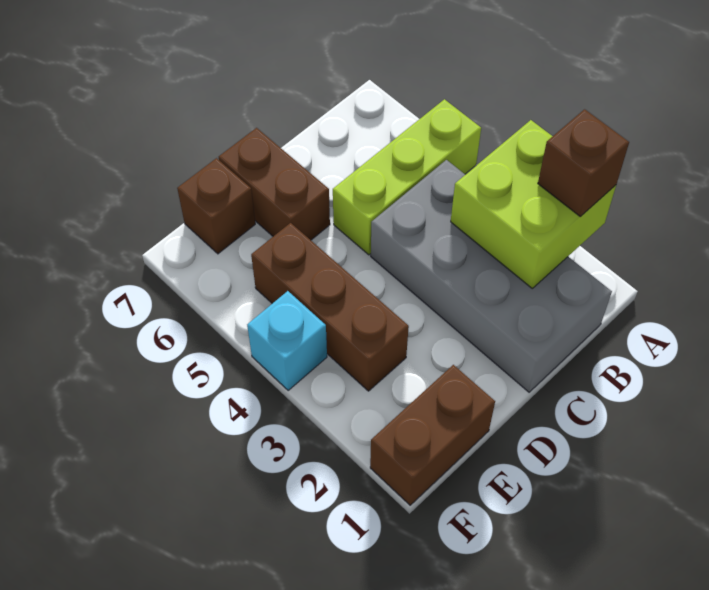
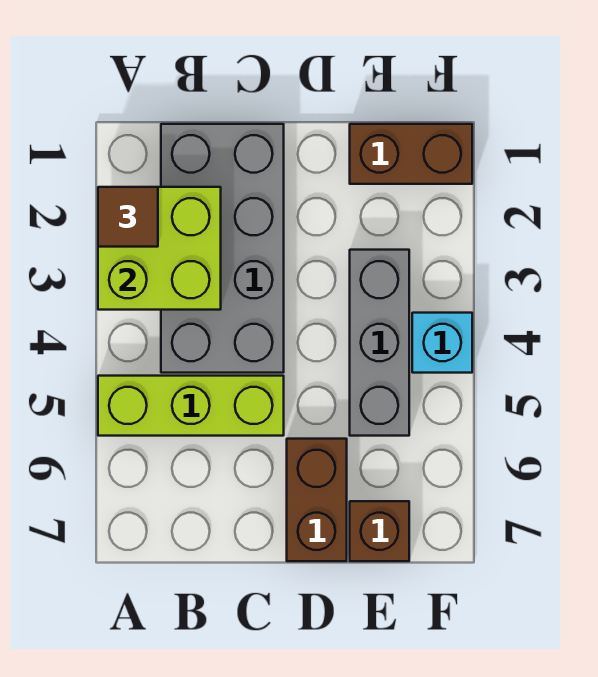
brown brick A2 level 3 -> brown tile A2 level 3
brown brick E3:E5 level 1 -> grey brick E3:E5 level 1

